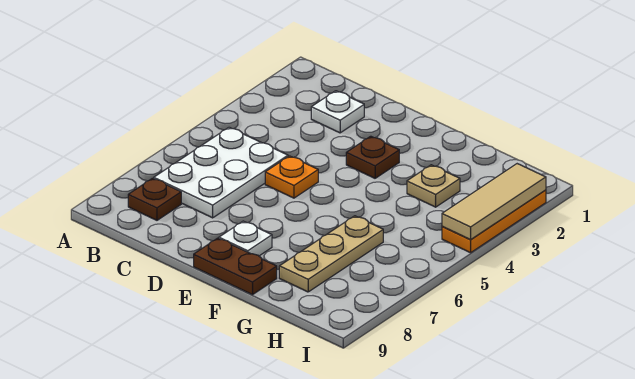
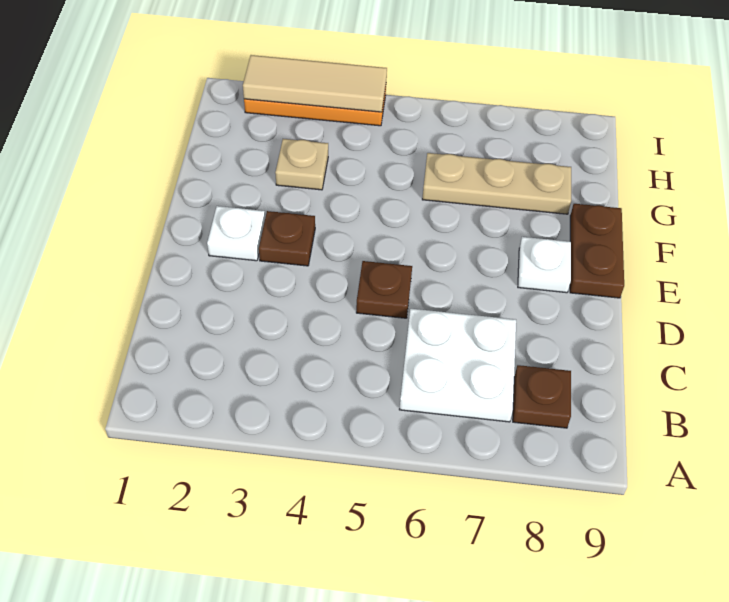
white plate B5:C7 level 1 -> white plate B6:C7 level 1
white plate C2 level 1 -> white plate E2 level 1
orange plate D5 level 1 -> brown plate D5 level 1

